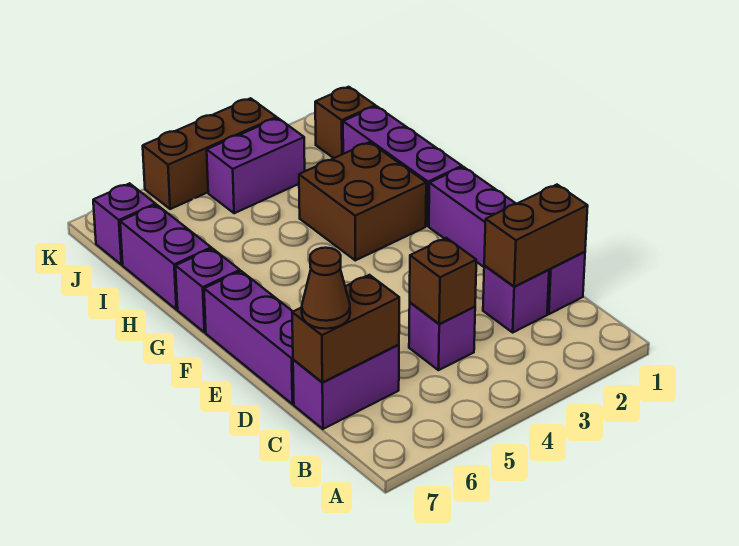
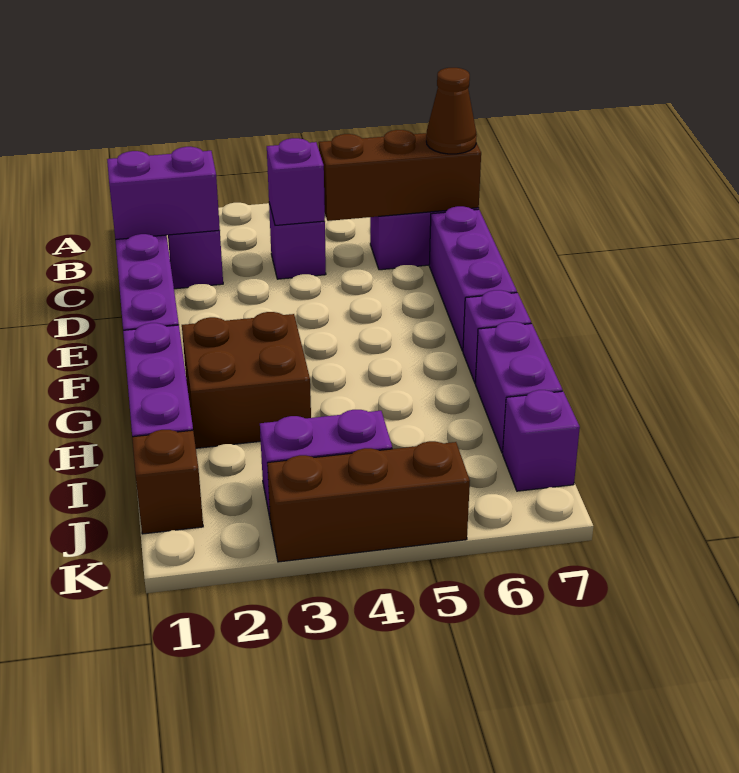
brown brick C1:C2 level 2 -> purple brick C1:C2 level 2
brown brick C4 level 2 -> purple brick C4 level 2
brown brick C6:C7 level 2 -> brown brick C5:C7 level 2

